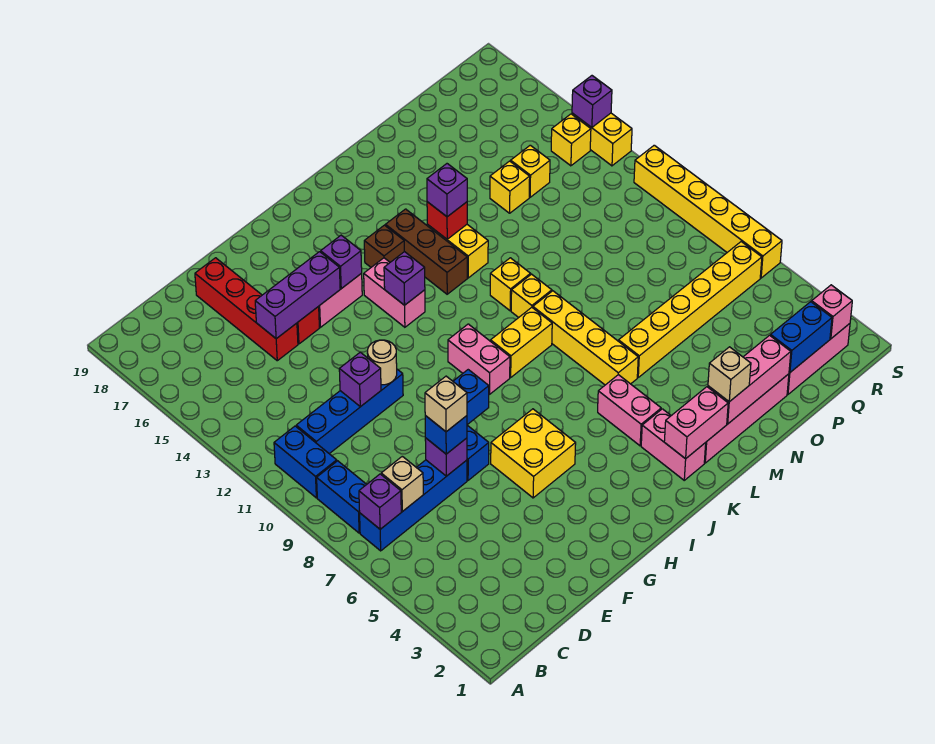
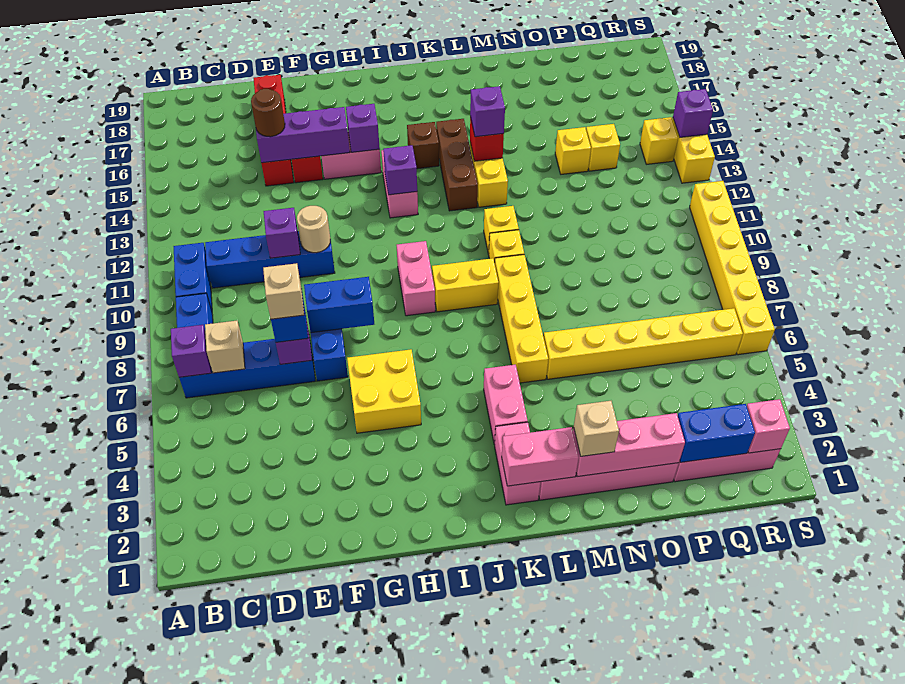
none -> brown round brick E15 level 3

